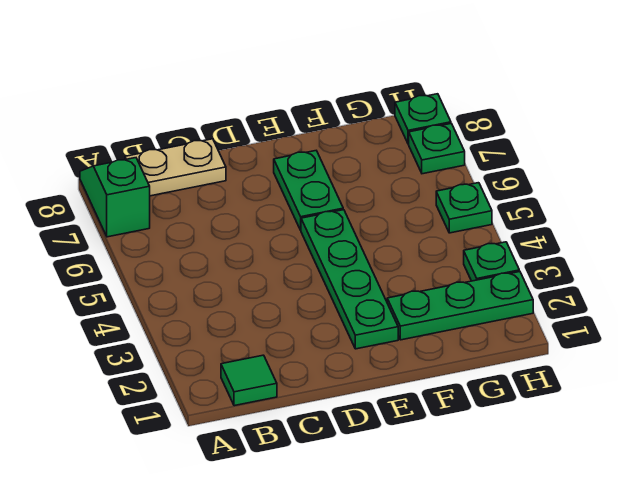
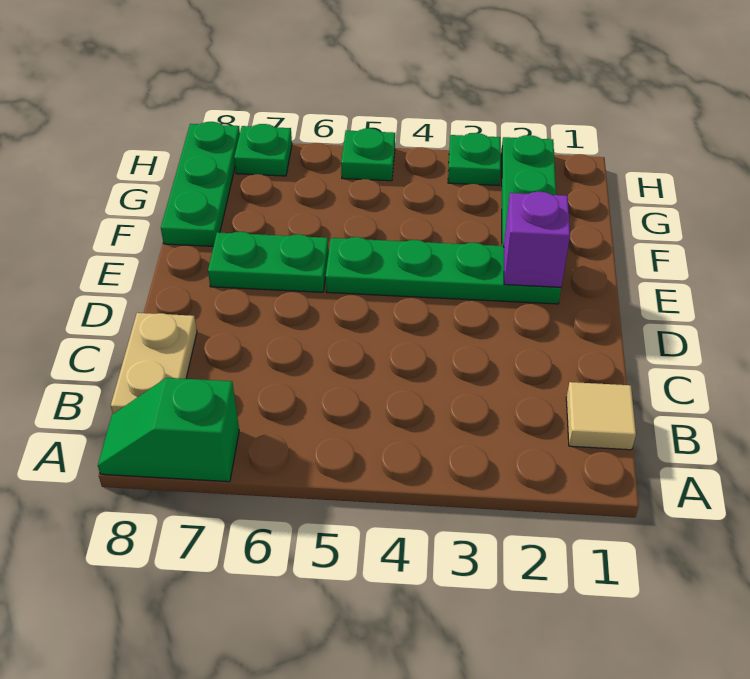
green tile B1 level 1 -> tan tile B1 level 1
none -> purple brick E2 level 2
green plate H8 level 1 -> green plate F8:H8 level 1

